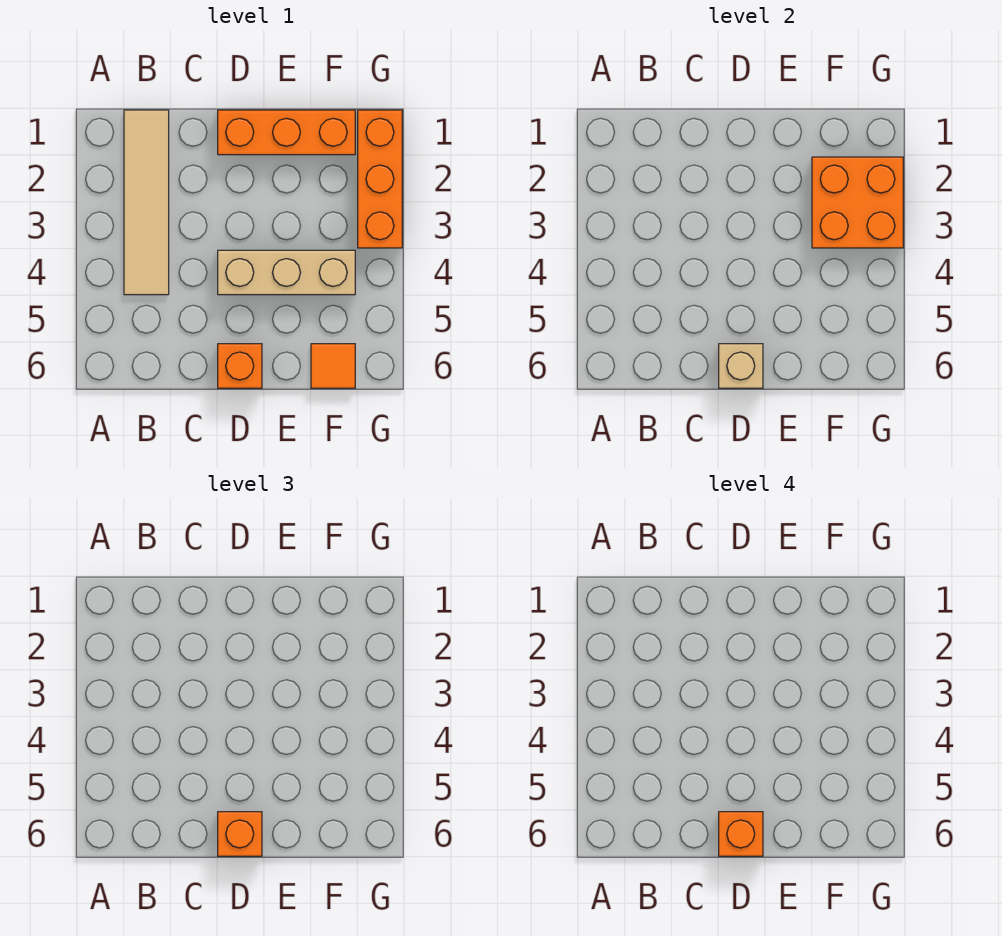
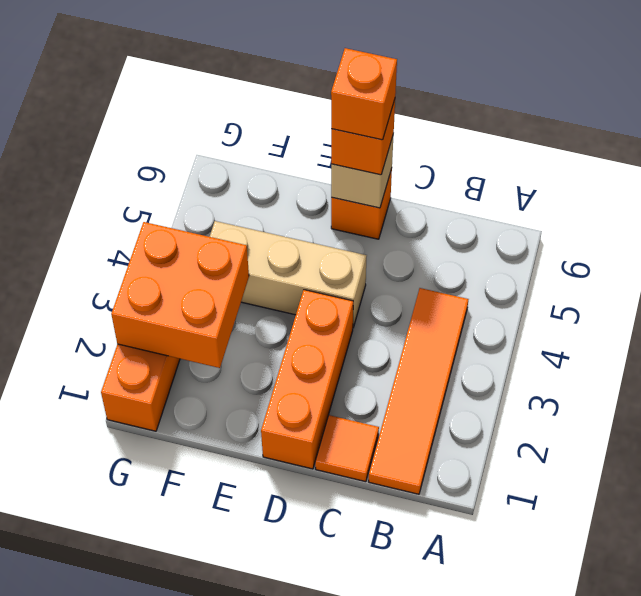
tan tile B1:B4 level 1 -> orange tile B1:B4 level 1
orange brick D1:F1 level 1 -> orange brick D1:D3 level 1
orange tile F6 level 1 -> orange tile C1 level 1

